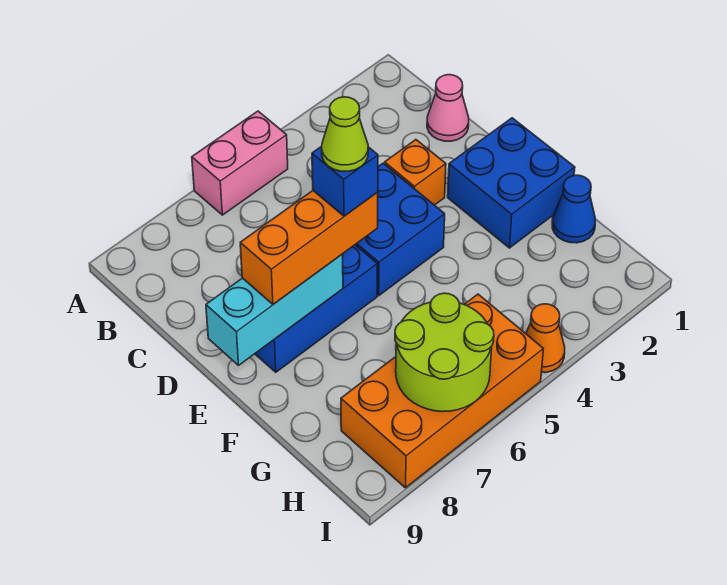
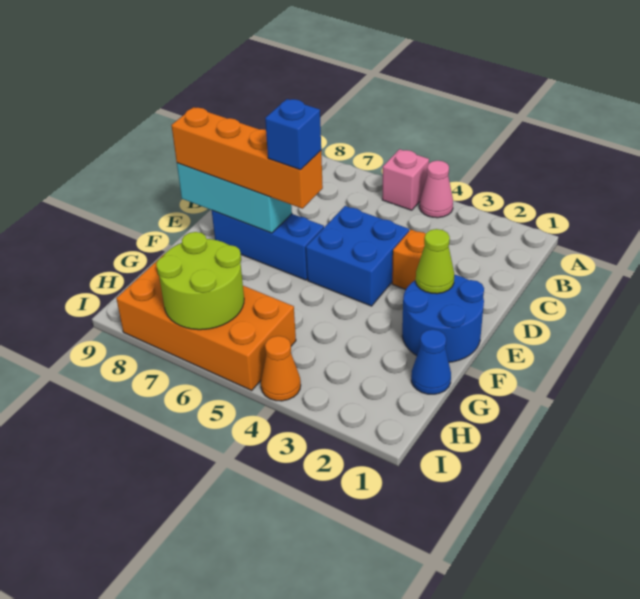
pink brick A5:A6 level 1 -> pink brick A5 level 1
pink cone C1 level 1 -> pink cone A4 level 1
blue brick E1:F2 level 1 -> blue round brick E1:F2 level 1
orange brick E6:E8 level 3 -> orange brick E6:E9 level 3
lime cone E6 level 5 -> lime cone E2 level 2

